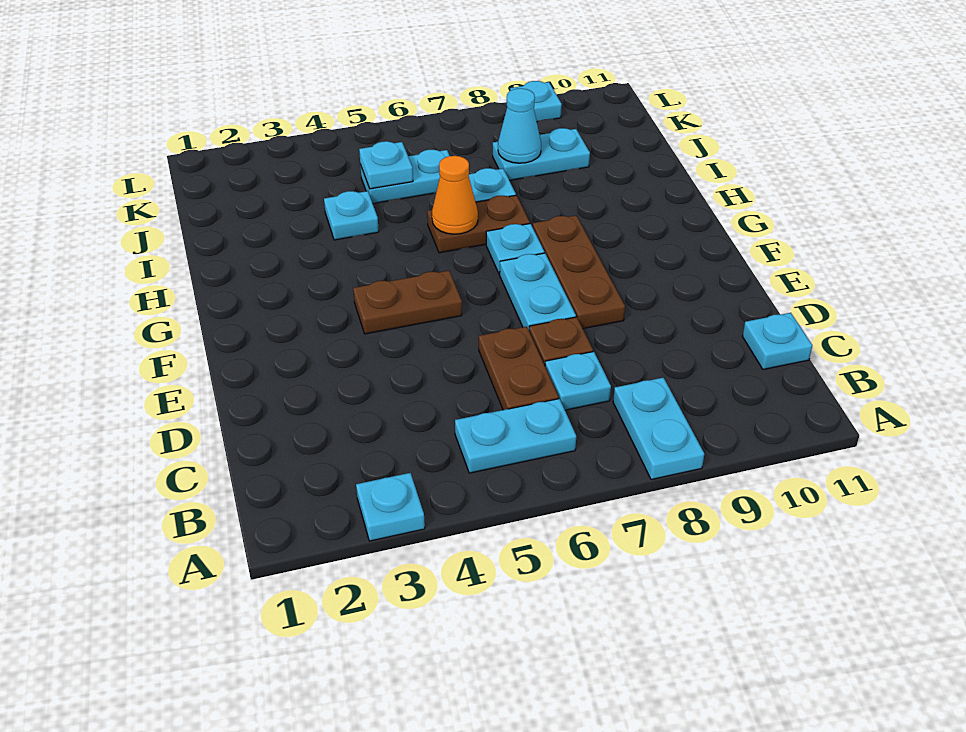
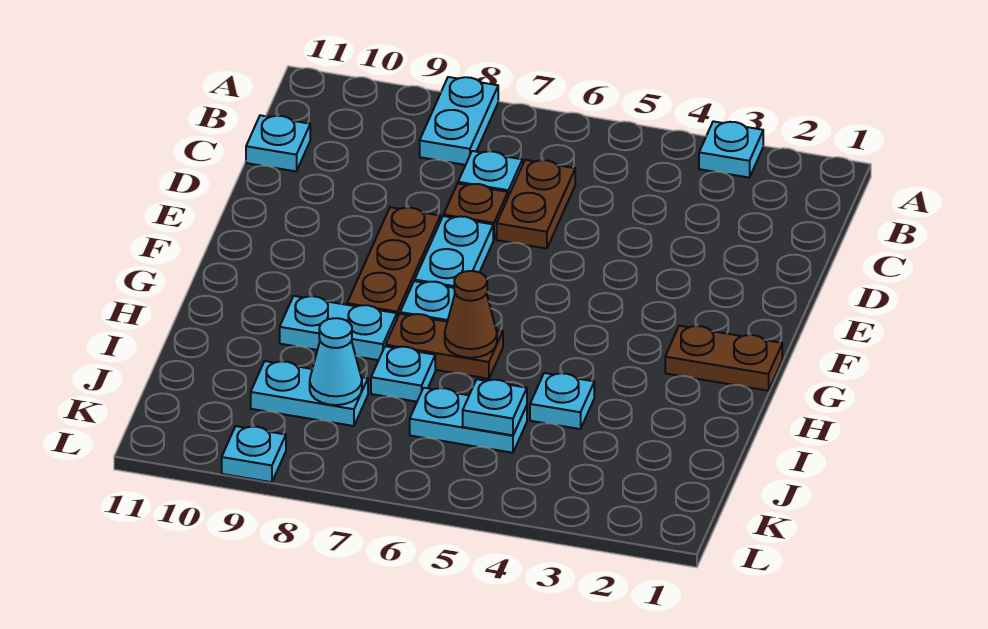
cyan plate B5:B6 level 1 -> cyan plate H8:H9 level 1
brown plate F4:F5 level 1 -> brown plate G1:G2 level 1
orange cone H6 level 2 -> brown cone H6 level 2

